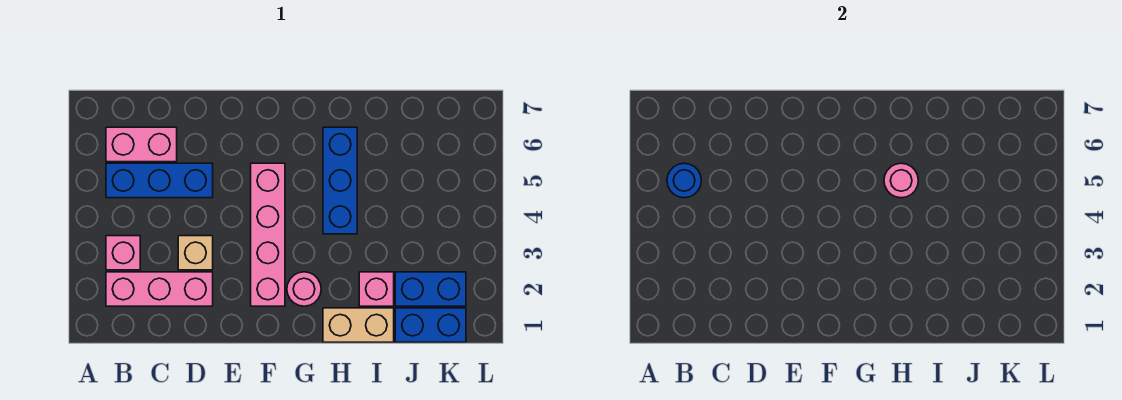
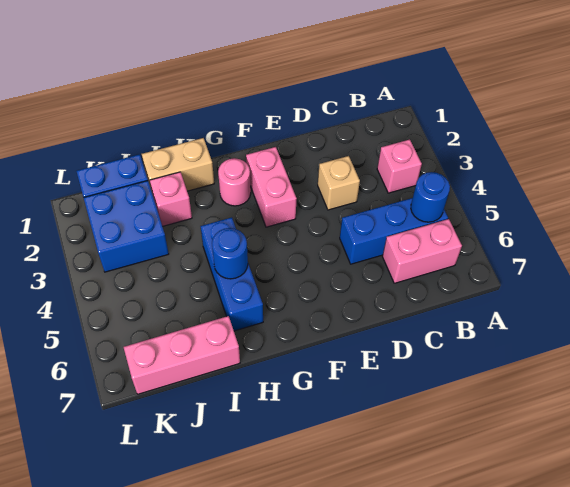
pink brick B2:D2 level 1 -> pink brick I7:K7 level 1
pink brick F2:F5 level 1 -> pink brick F2:F3 level 1
pink round brick H5 level 2 -> blue round brick H5 level 2
blue brick J2:K2 level 1 -> blue brick J2:K3 level 1

